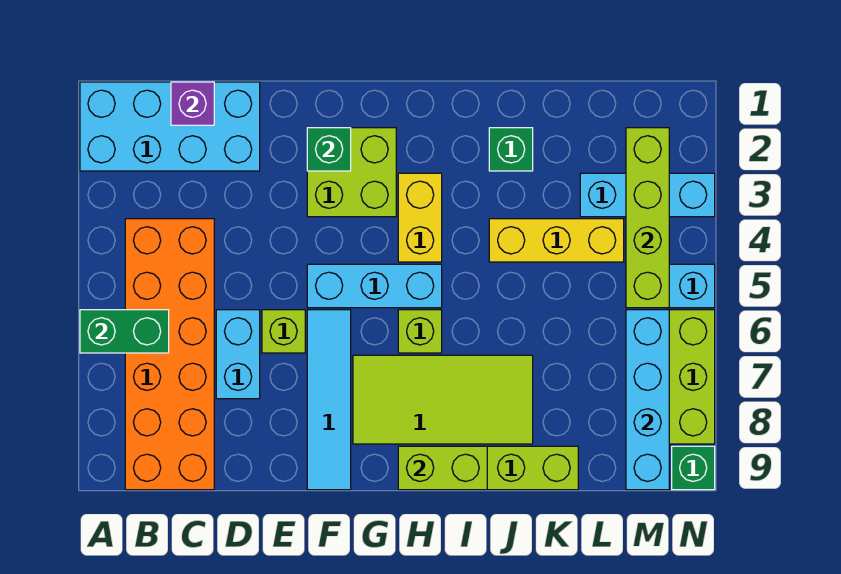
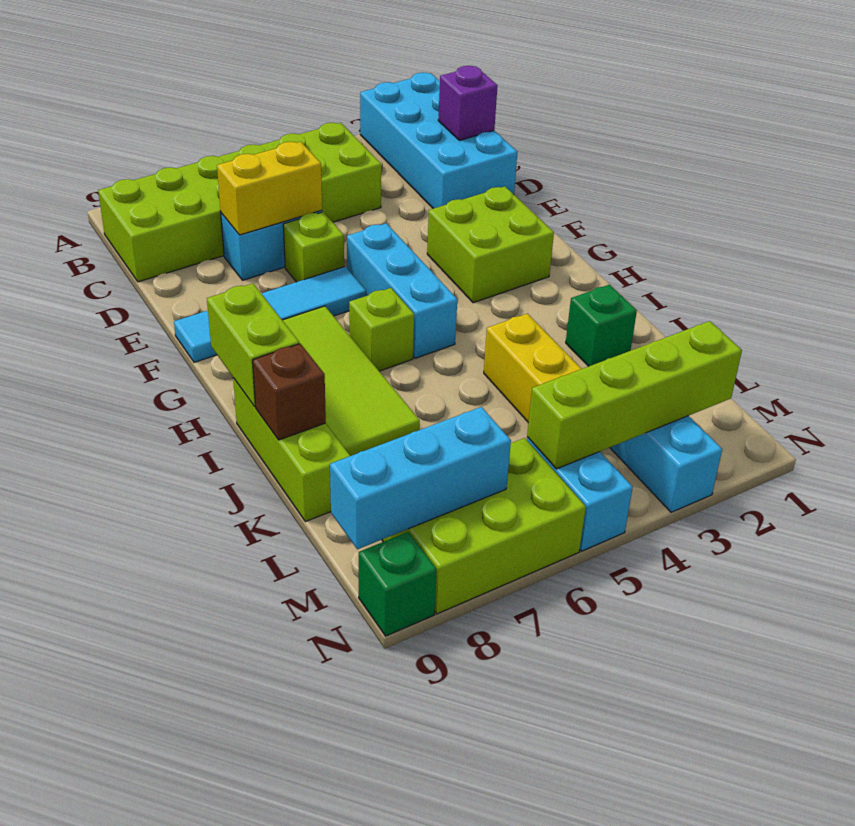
green brick A6:B6 level 2 -> none
orange brick B4:C9 level 1 -> lime brick B4:C9 level 1
green brick F2 level 2 -> none
yellow brick H3:H4 level 1 -> yellow brick D6:D7 level 2
none -> brown brick J9 level 2
cyan brick M6:M9 level 2 -> cyan brick M7:M9 level 2

